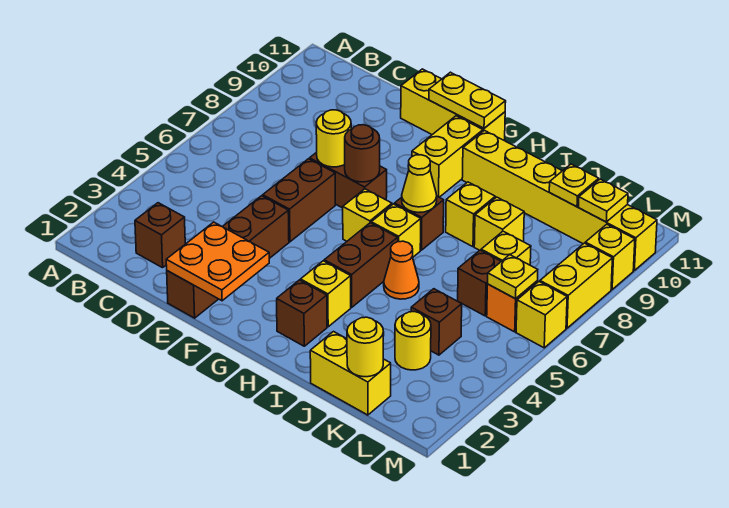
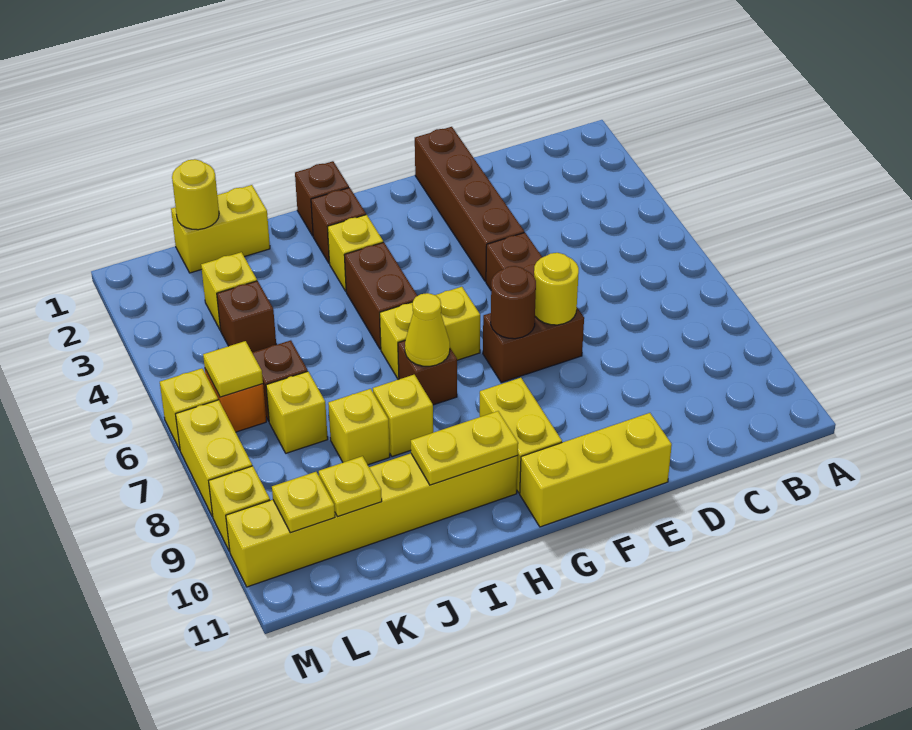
brown brick C2 level 1 -> brown brick H1 level 1
orange plate E1:F2 level 2 -> none
yellow plate F11:G11 level 2 -> yellow plate H10:I10 level 2
orange cone I5 level 1 -> none
yellow round brick K3 level 1 -> yellow brick K3 level 1
yellow plate L6 level 2 -> yellow tile L6 level 2

